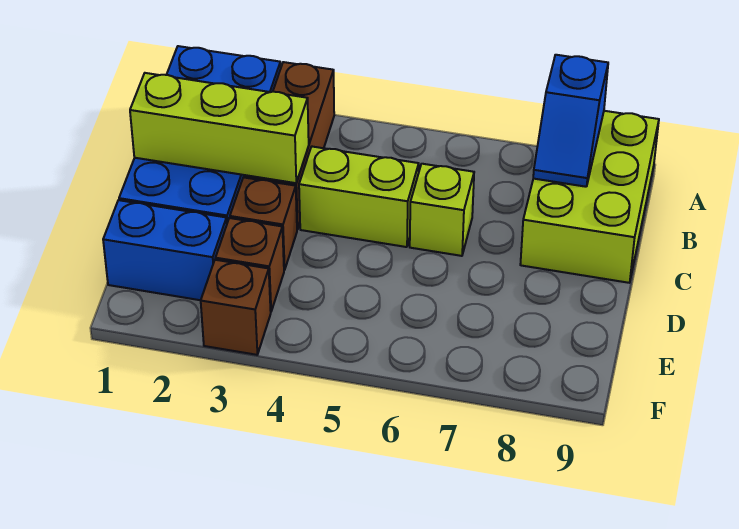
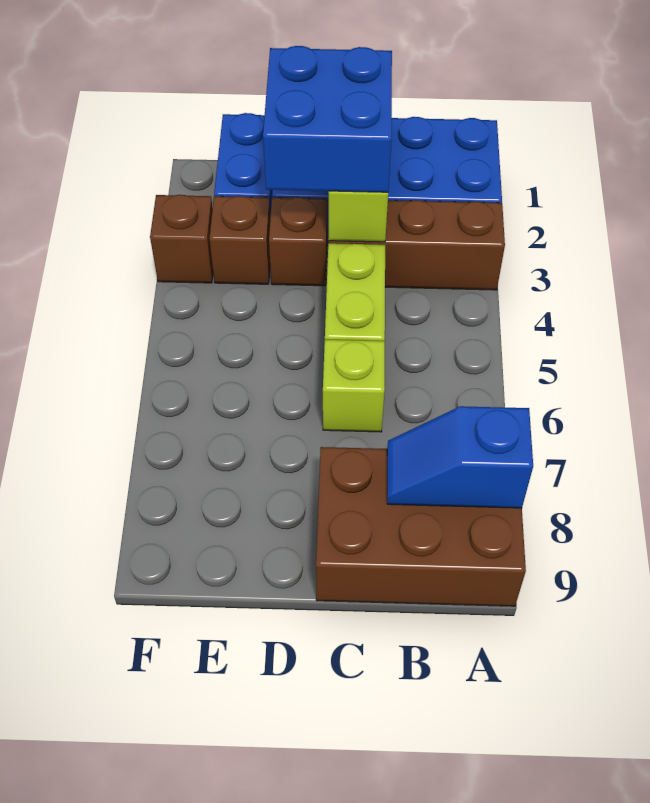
lime brick A8:C9 level 1 -> brown brick A8:C9 level 1
none -> blue brick C2:D3 level 3

